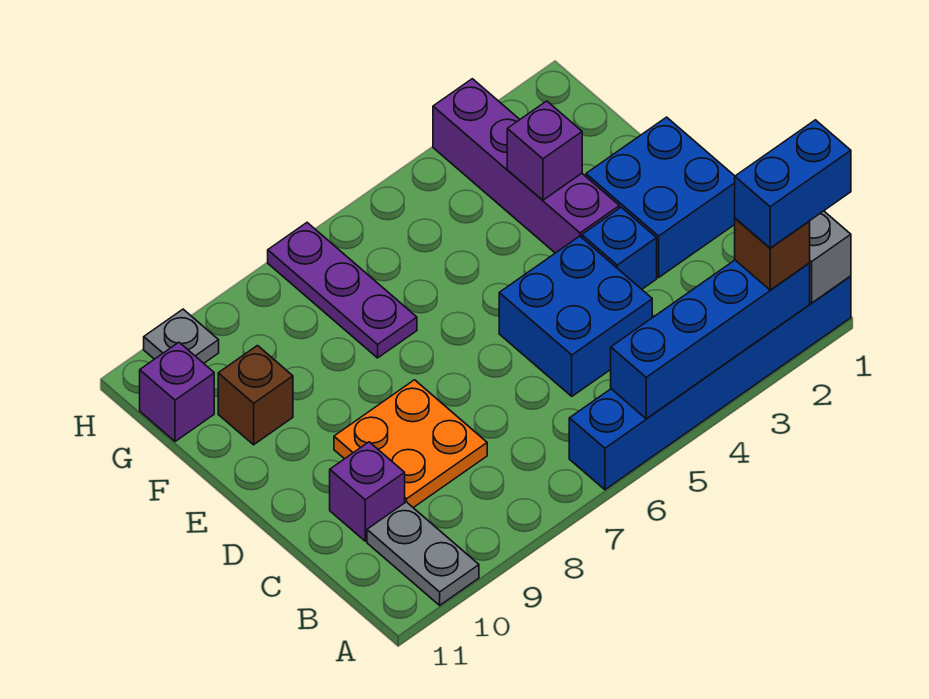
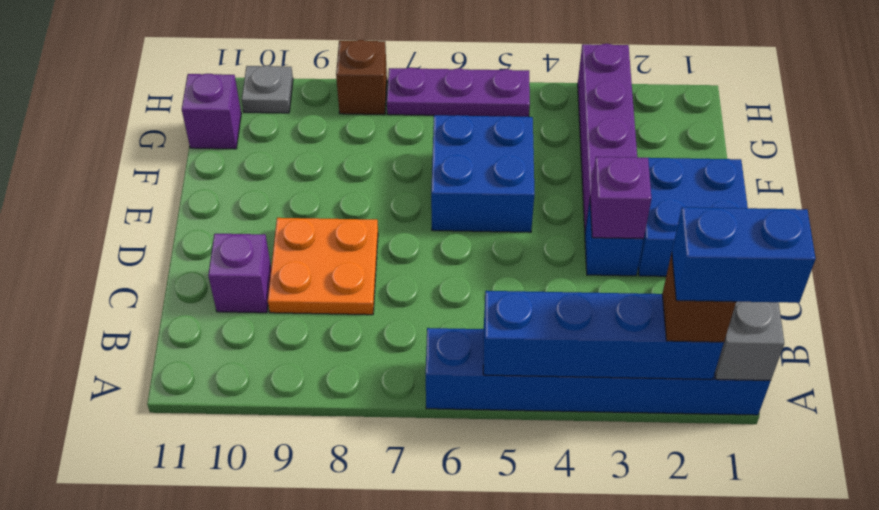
grey plate A10:B10 level 1 -> none
blue brick C4:D5 level 1 -> blue brick E5:F6 level 1
purple brick F3 level 2 -> purple brick D3 level 2
purple plate F7:H7 level 1 -> purple plate H5:H7 level 1
brown brick F10 level 1 -> brown brick H8 level 1

